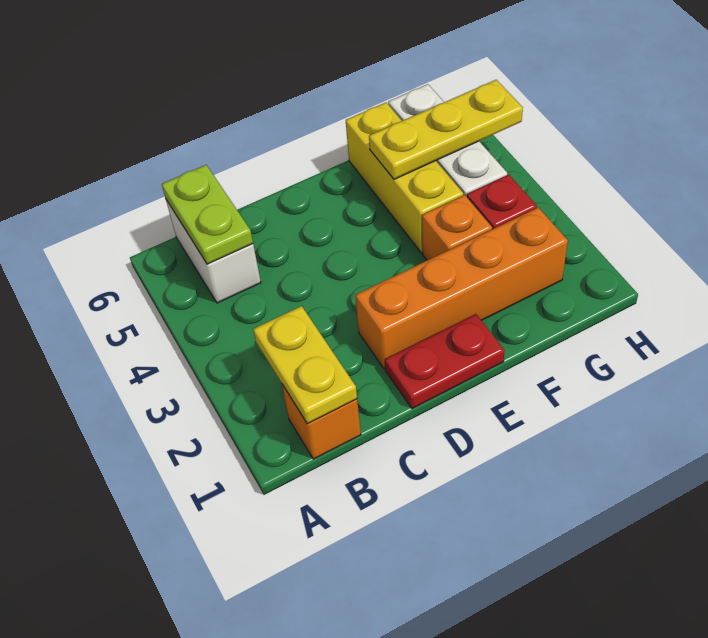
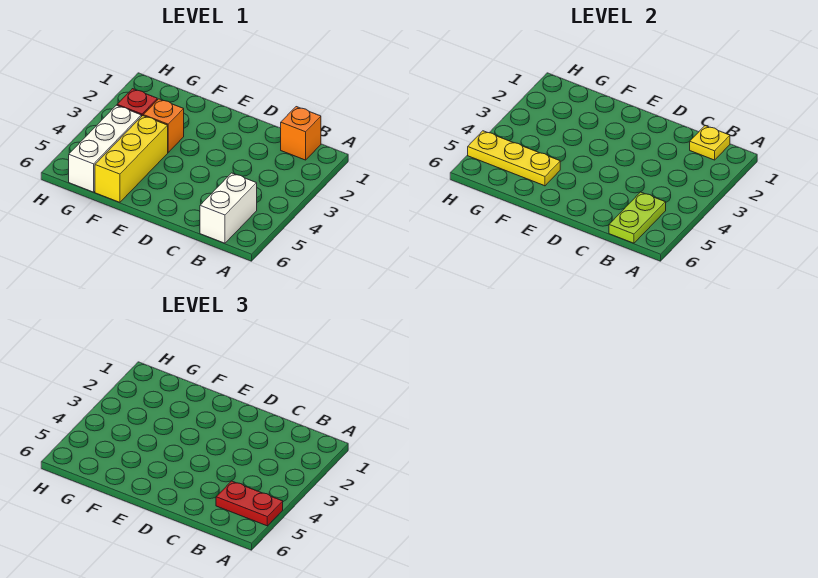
yellow plate B1:B2 level 2 -> yellow plate B1 level 2
red plate D1:E1 level 1 -> red plate A5:B5 level 3
orange brick D2:G2 level 1 -> none

